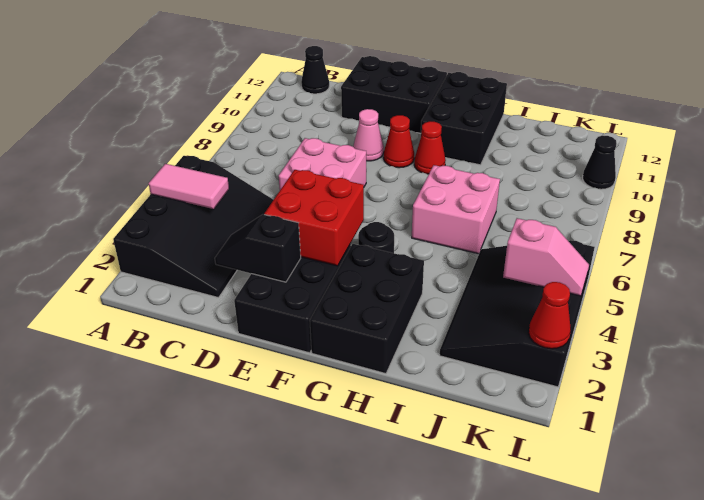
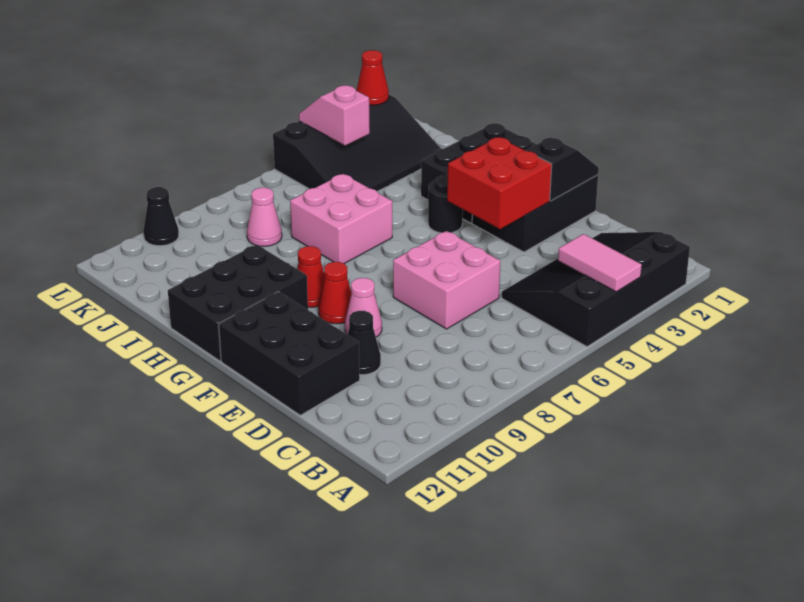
black cone B12 level 1 -> black cone D10 level 1
black slope D2:E2 level 2 top E -> black slope E1:E2 level 2 top 2
none -> pink cone J8 level 1

